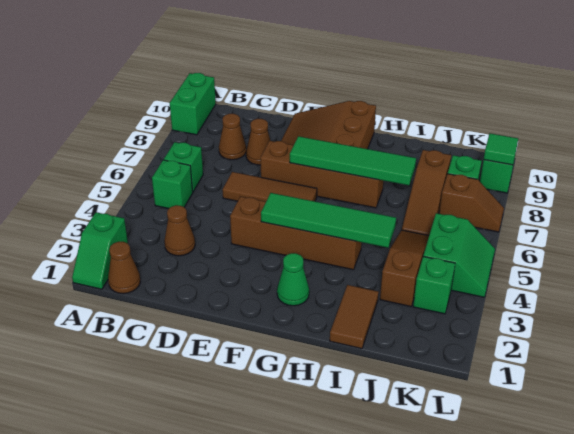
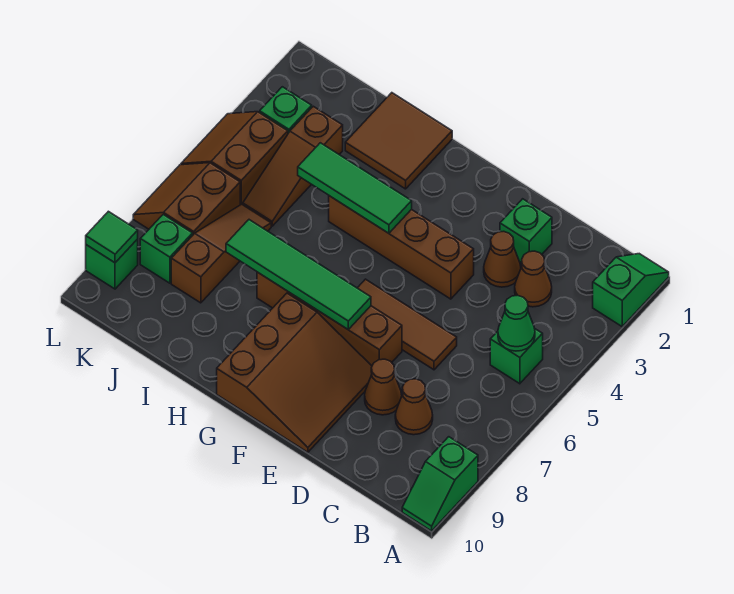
green brick A9:A10 level 1 -> green slope A9:A10 level 1 top 9
brown cone B1 level 1 -> brown cone D3 level 1
green brick B6 level 1 -> green brick D2 level 1
green tile F4:I4 level 2 -> green tile G4:I4 level 2
green cone G2 level 1 -> green cone B5 level 2
brown tile I1:I2 level 1 -> brown tile H1:I2 level 1
green slope K4:L5 level 1 top K -> brown slope K4:L5 level 1 top K
brown slope K7:L7 level 1 top K -> brown slope K6:L7 level 1 top K

